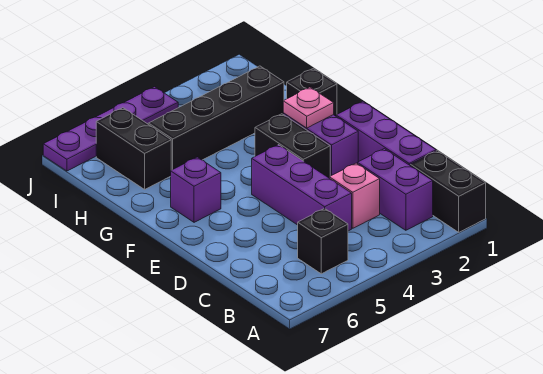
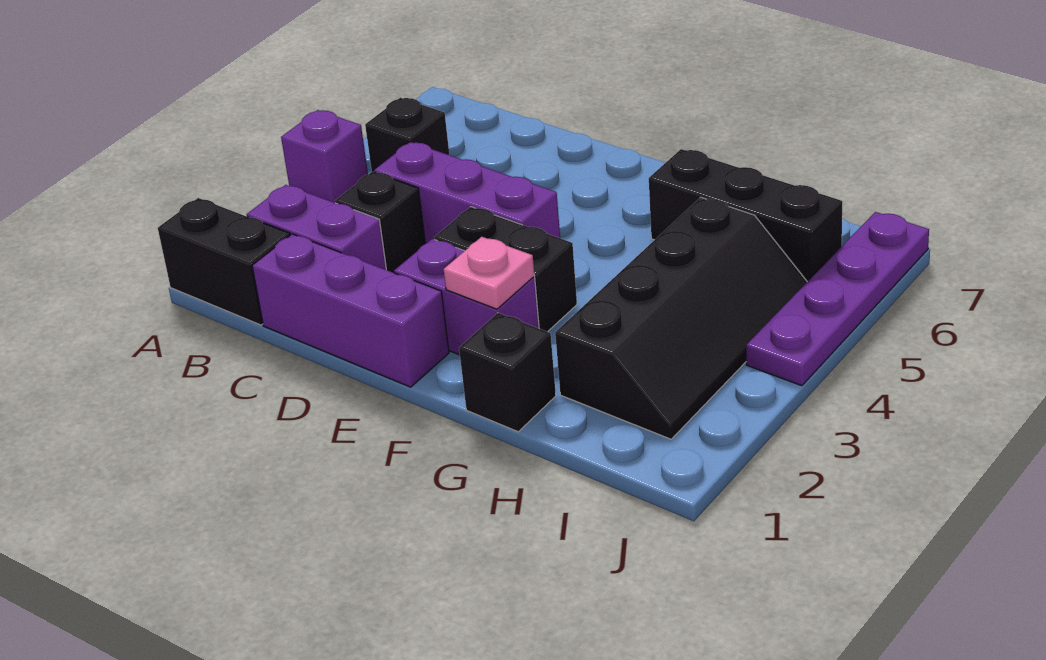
pink brick C3 level 1 -> black brick C3 level 1
purple brick F6 level 1 -> purple brick A4 level 1
black brick H6:I6 level 1 -> black brick G6:I6 level 1

